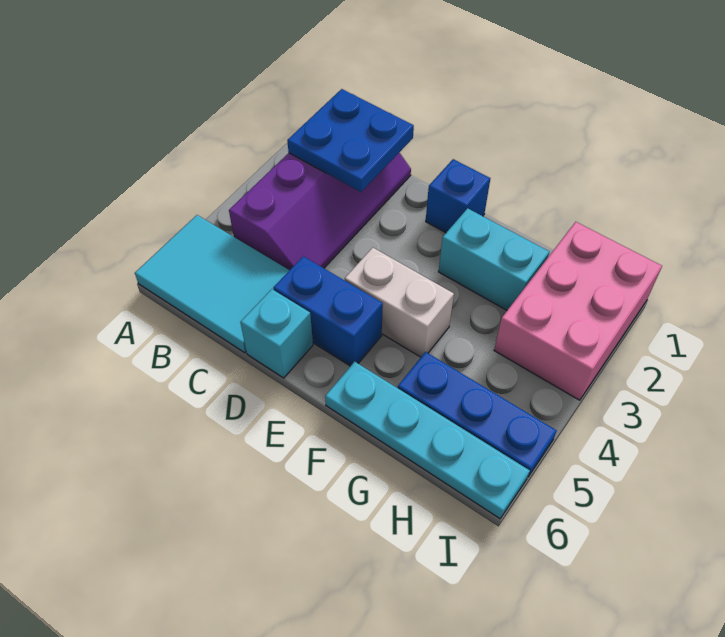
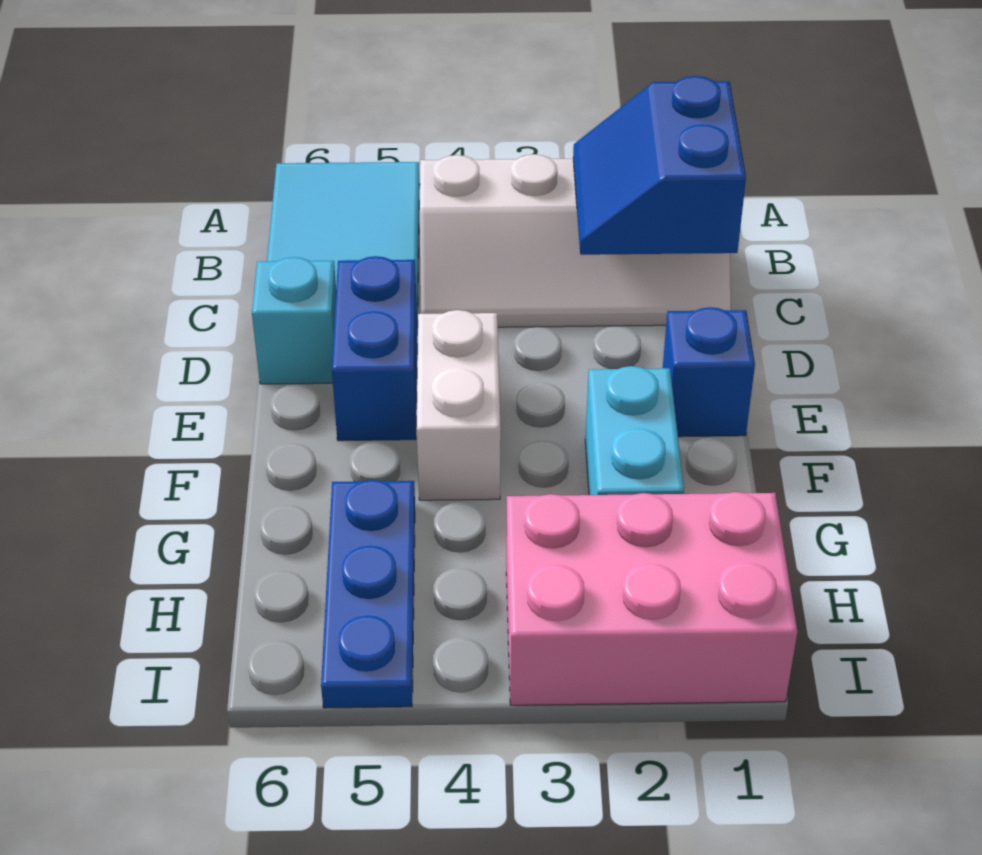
purple slope B1:C4 level 1 top B -> white slope B1:C4 level 1 top B
blue plate B1:C2 level 2 -> blue slope B1:C2 level 2 top 1
cyan plate F6:I6 level 1 -> none

